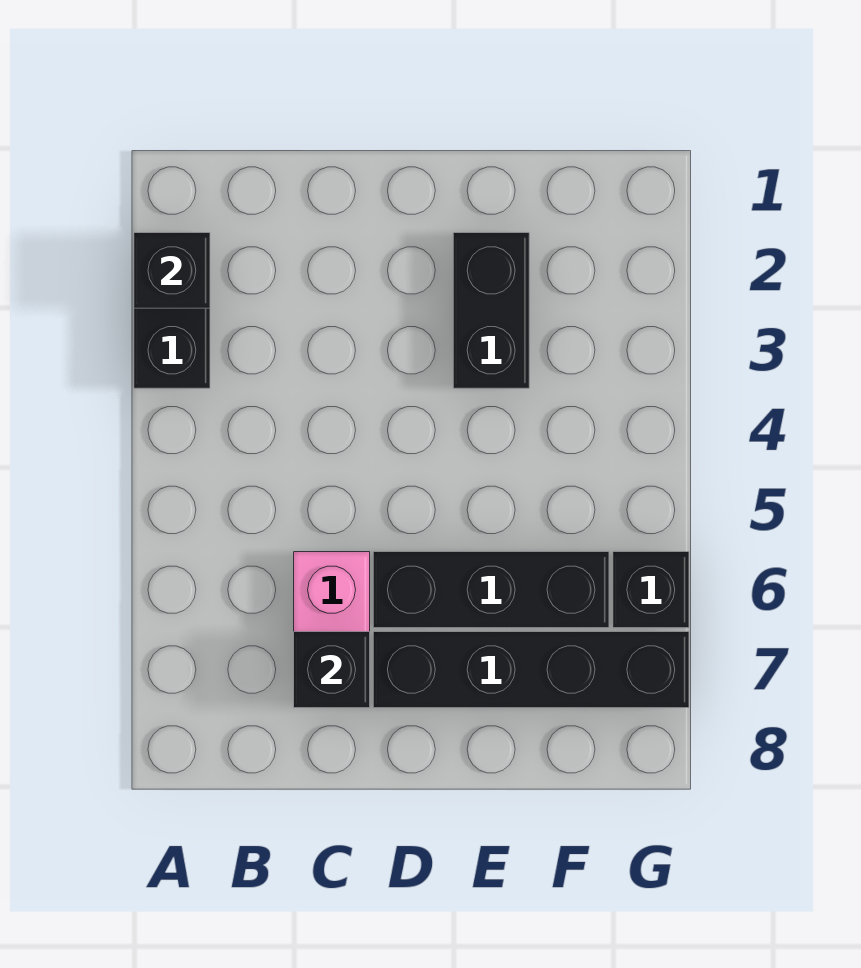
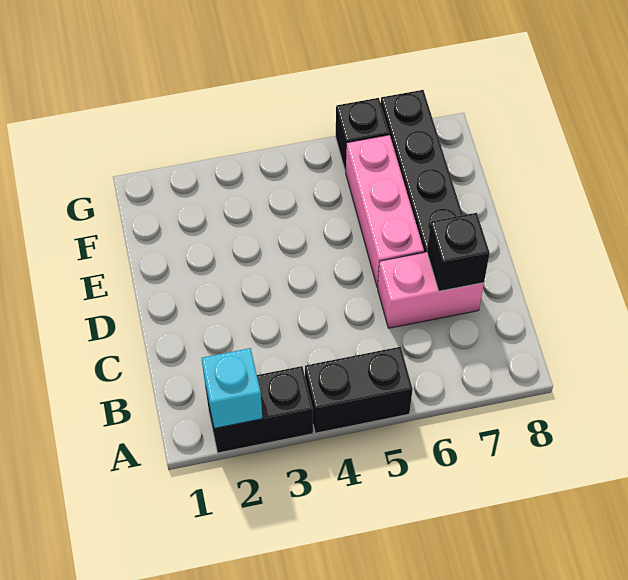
black brick A2 level 2 -> cyan brick A2 level 2
black brick D6:F6 level 1 -> pink brick D6:F6 level 1
black brick E2:E3 level 1 -> black brick A4:A5 level 1

